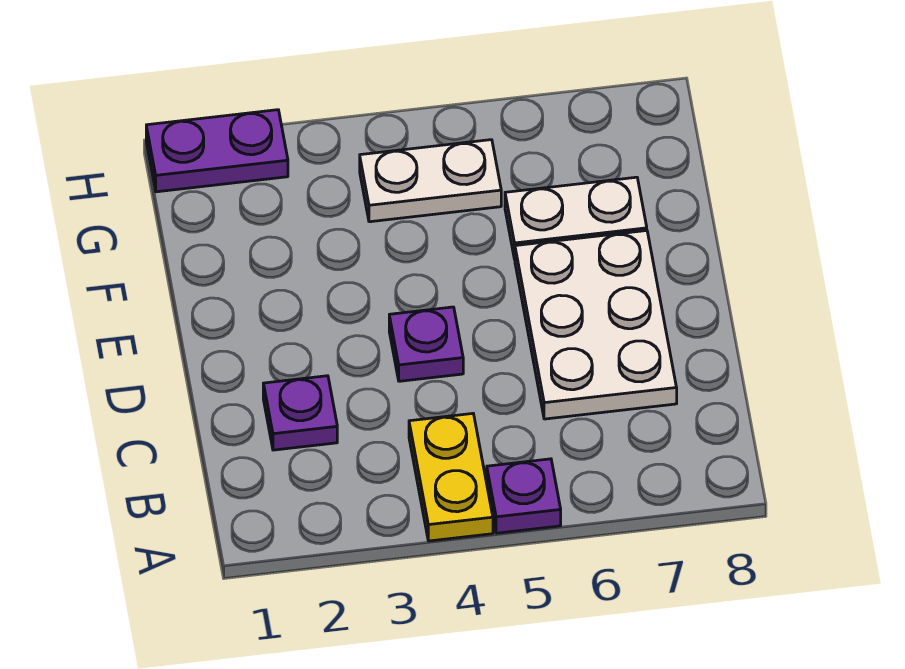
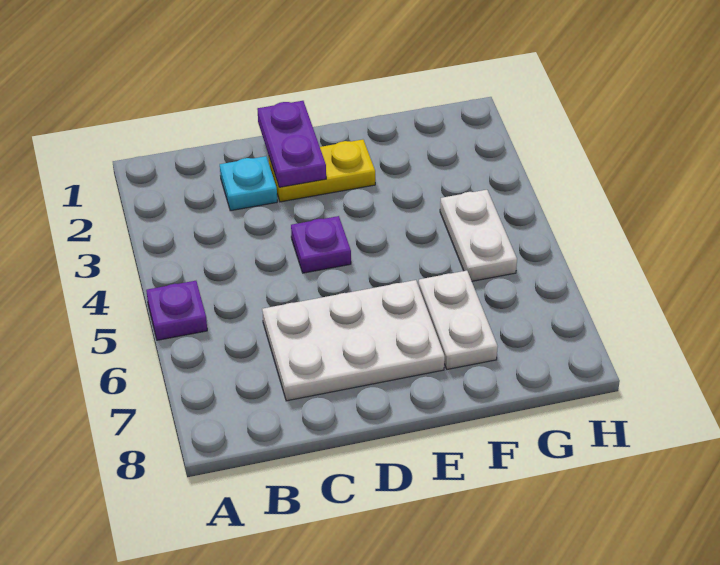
yellow plate A4:B4 level 1 -> yellow plate D2:E2 level 1
purple plate C2 level 1 -> cyan plate C2 level 1
purple plate H1:H2 level 1 -> purple plate D1:D2 level 2

